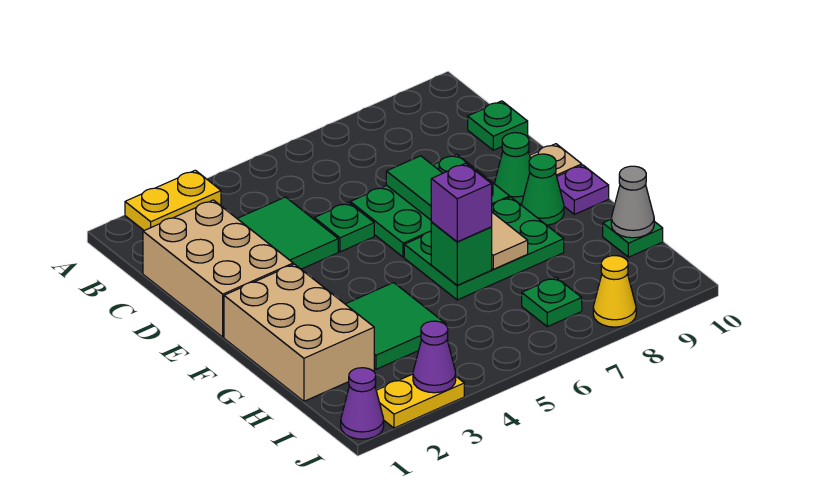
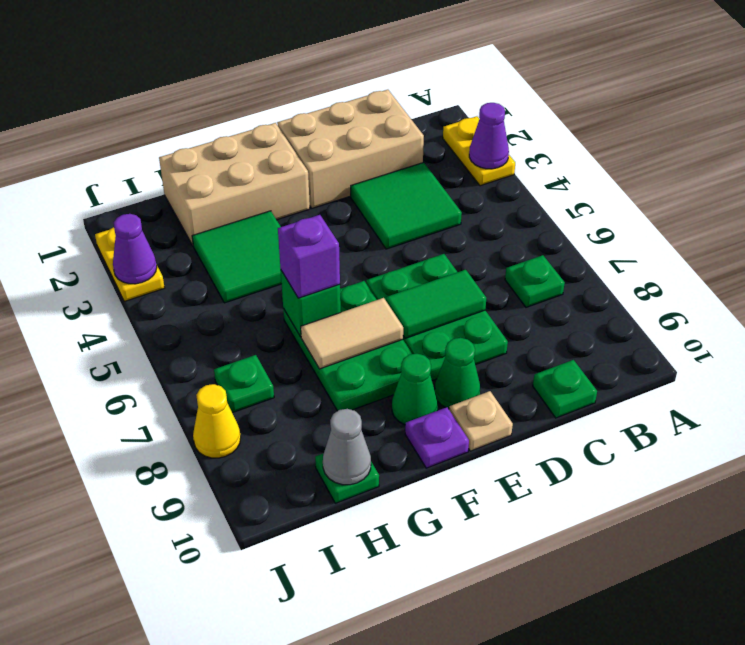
green plate D5 level 1 -> green plate B7 level 1
purple cone J1 level 1 -> purple cone A3 level 2

